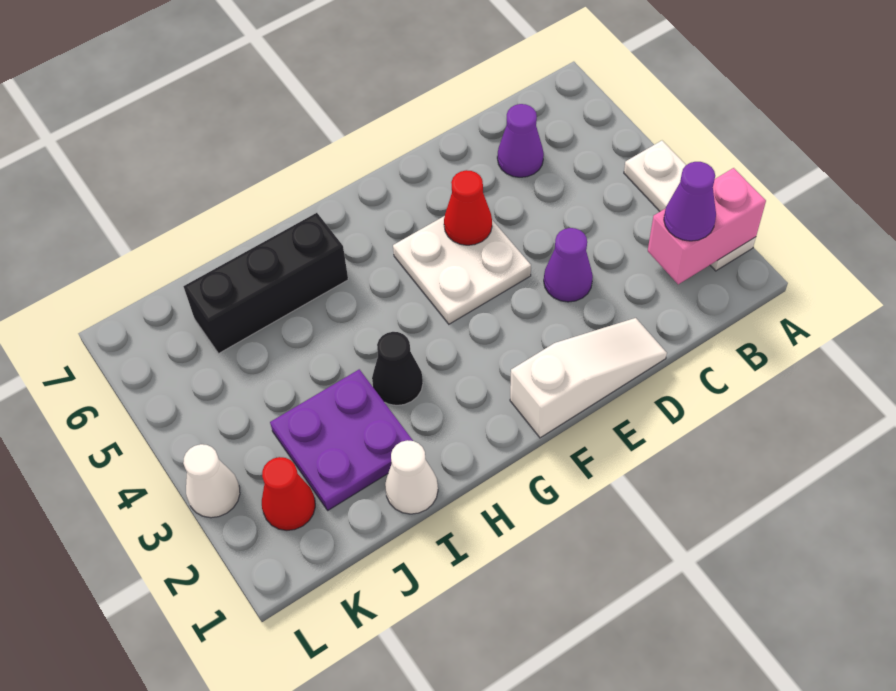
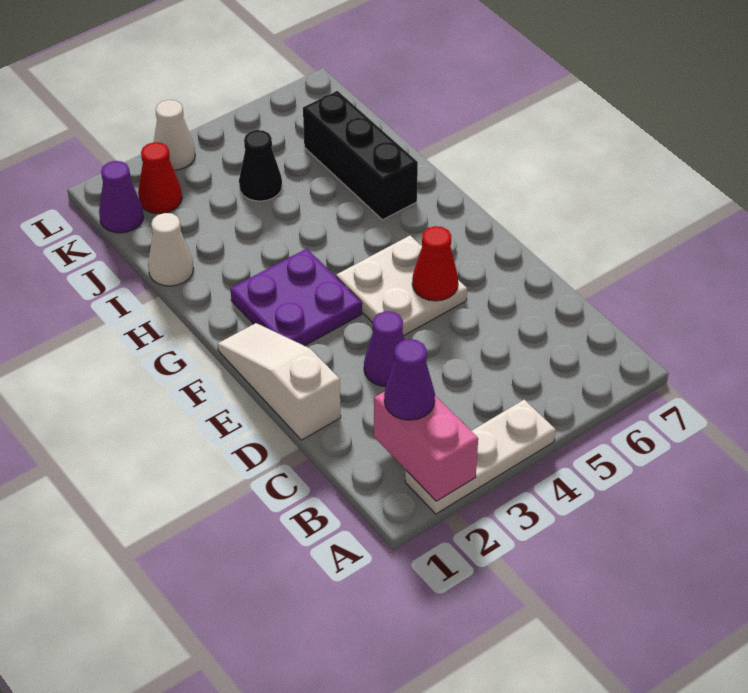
purple cone C6 level 1 -> purple cone K1 level 1
white slope D1:F1 level 1 top F -> white slope D1:F1 level 1 top D
black cone H3 level 1 -> black cone J4 level 1
purple plate I2:J3 level 1 -> purple plate F2:G3 level 1

